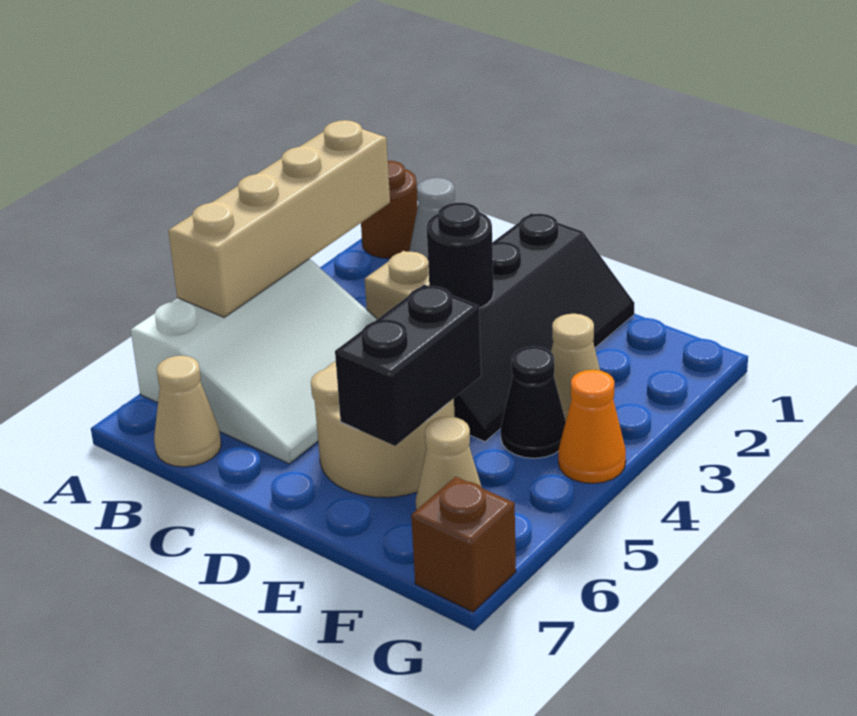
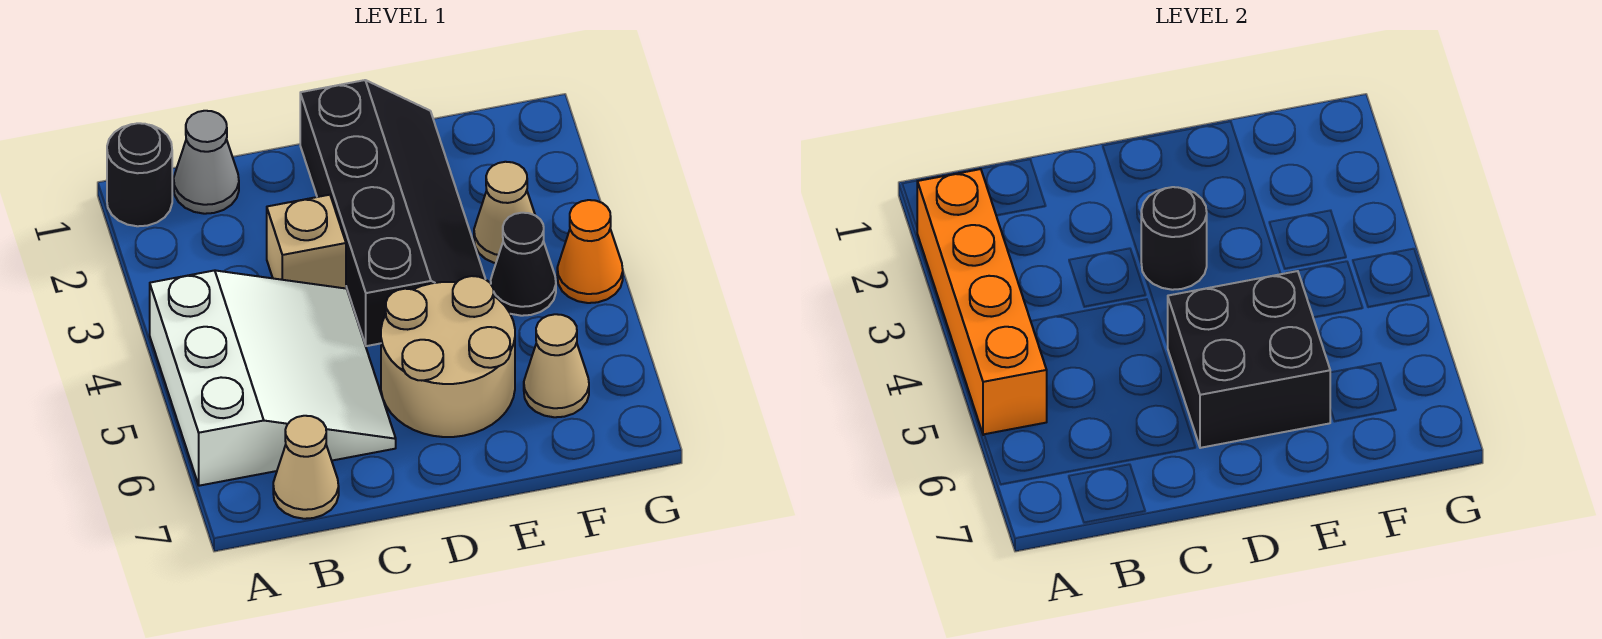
brown round brick A1 level 1 -> black round brick A1 level 1
tan brick A2:A5 level 2 -> orange brick A2:A5 level 2
black brick E5:E6 level 2 -> black brick D5:E6 level 2
brown brick G7 level 1 -> none

